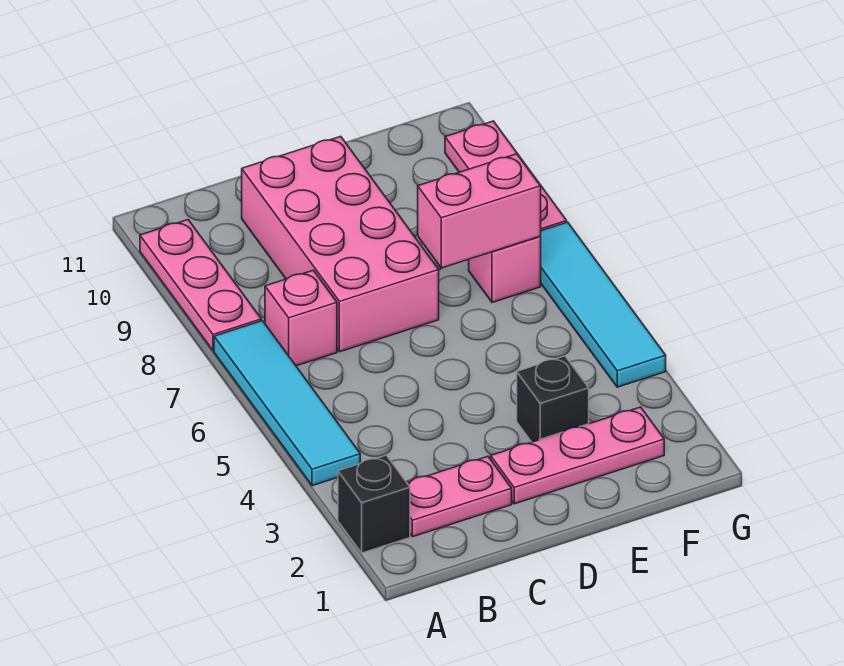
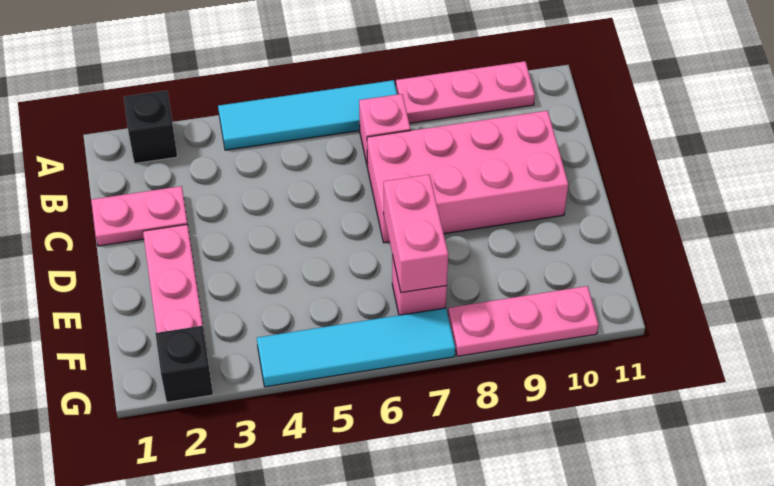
pink plate B2:C2 level 1 -> pink plate C1:C2 level 1
black brick E3 level 1 -> black brick G2 level 1

